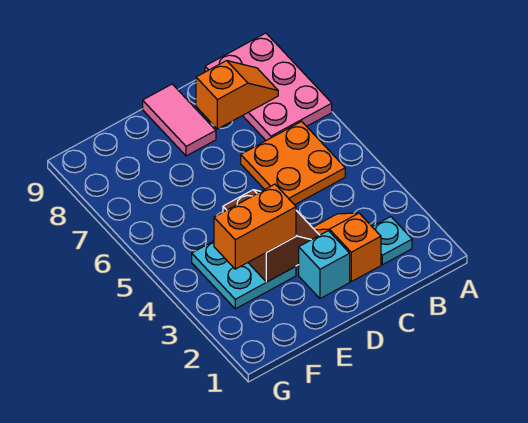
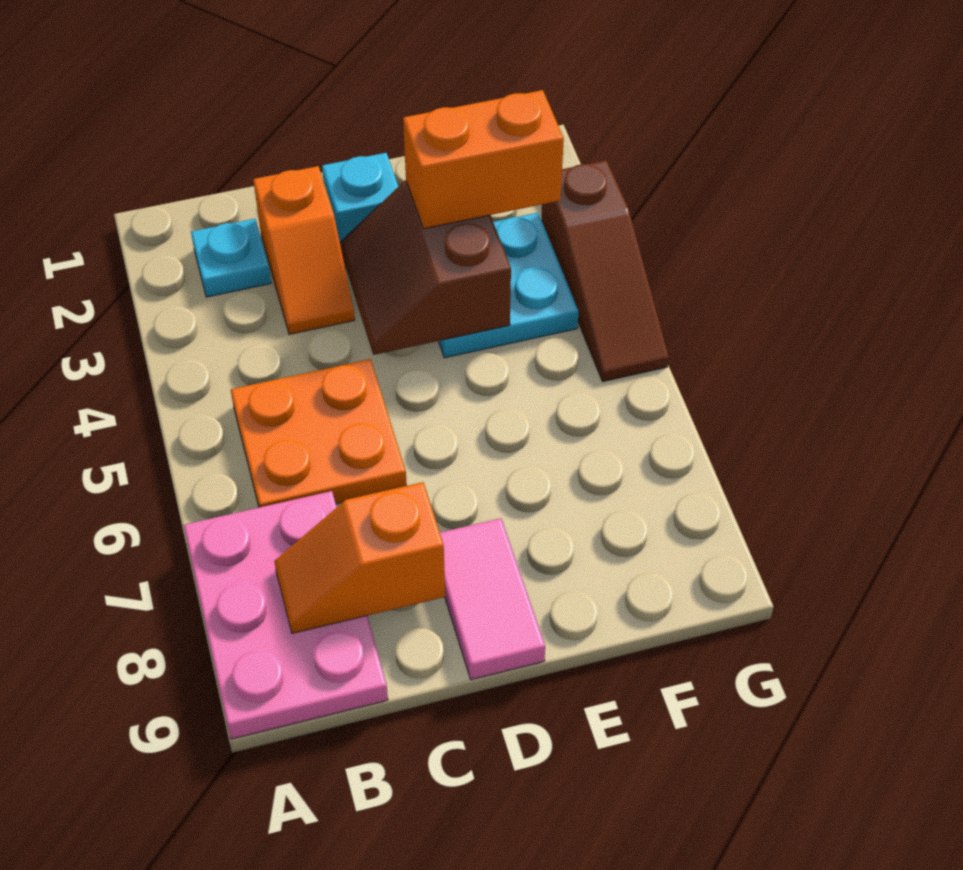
none -> brown slope G3:G5 level 1 top 3

